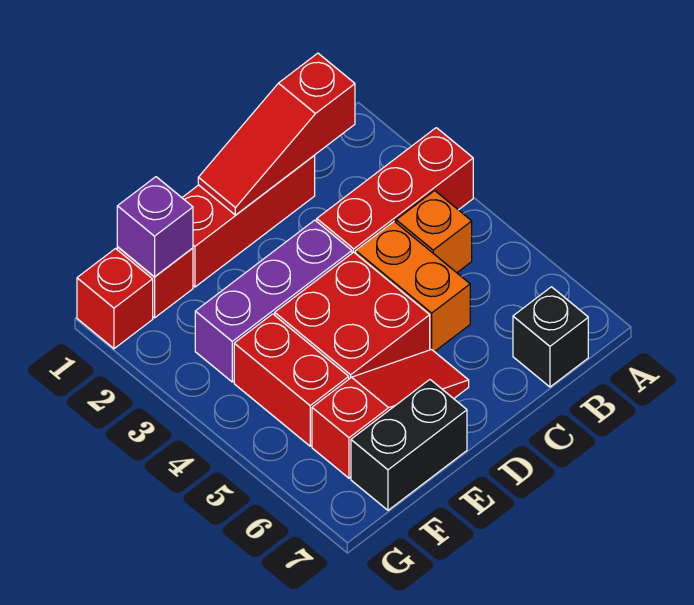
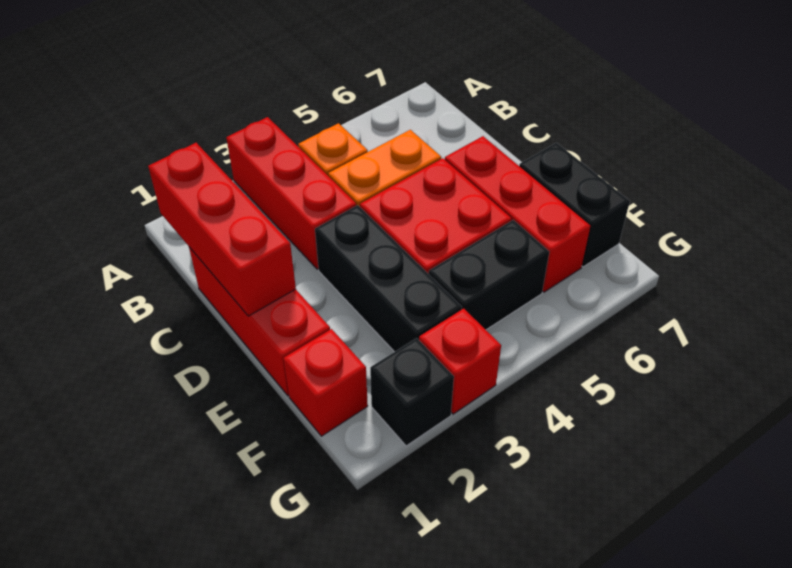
red slope B1:D1 level 2 top B -> red brick B1:D1 level 2
black brick B7 level 1 -> black brick G2 level 1
purple brick D3:F3 level 1 -> black brick D3:F3 level 1
red slope D6:F6 level 1 top F -> red brick D6:F6 level 1
purple brick F1 level 2 -> none
red brick F4:F5 level 1 -> black brick F4:F5 level 1
red brick G1 level 1 -> red brick G3 level 1

